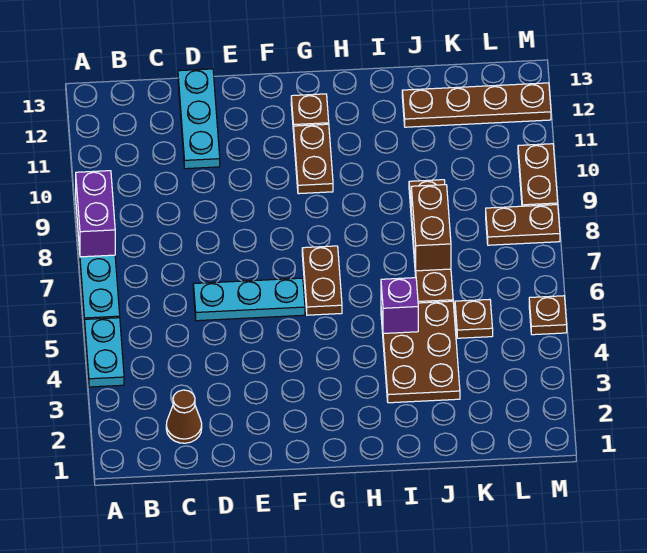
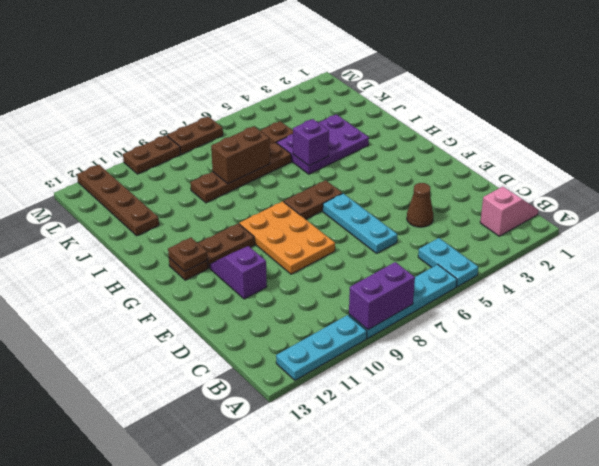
cyan plate A4:A5 level 1 -> cyan plate A5:B5 level 1
none -> pink slope B1:B2 level 1 top 2
brown cone C2 level 1 -> brown cone D4 level 1
cyan plate D11:D13 level 1 -> cyan plate A10:A12 level 1
none -> orange plate E8:G9 level 1
none -> purple slope E11:F11 level 1 top E
brown plate I3:J5 level 1 -> purple plate I3:J5 level 1
brown plate L8:M8 level 1 -> brown plate M7:M8 level 1
brown plate M5 level 1 -> brown plate G12 level 2

